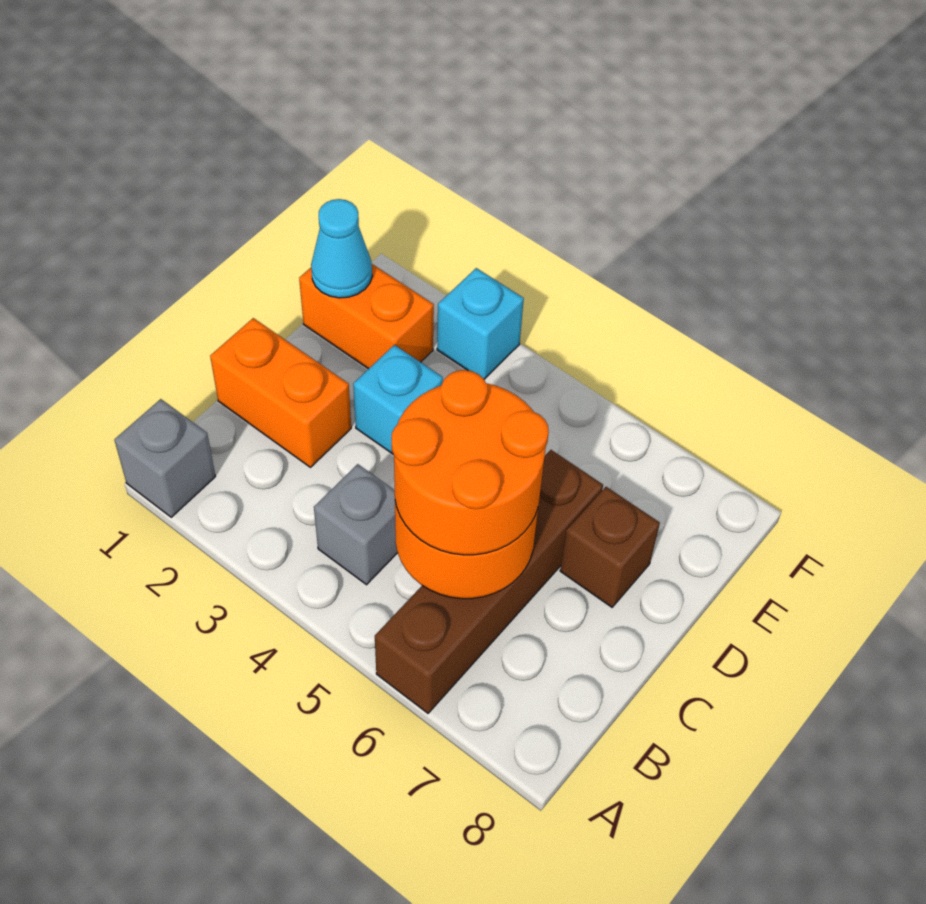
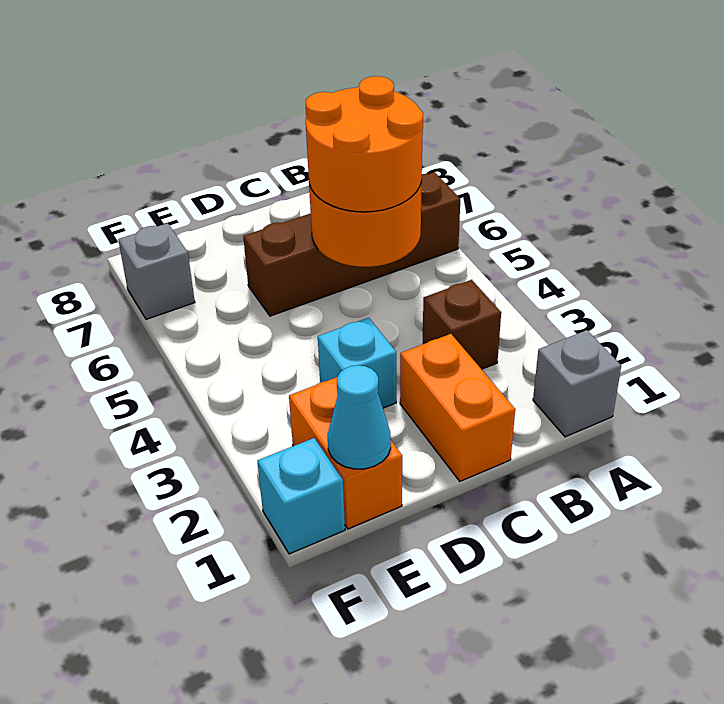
grey brick B4 level 1 -> grey brick F7 level 1
brown brick D7 level 1 -> brown brick B3 level 1
cyan brick F3 level 1 -> cyan brick F1 level 1

